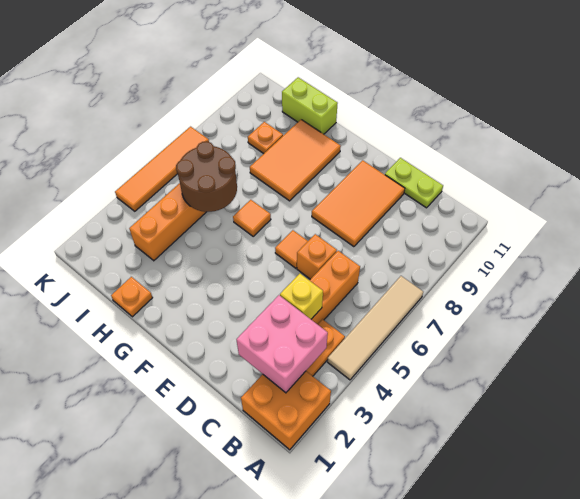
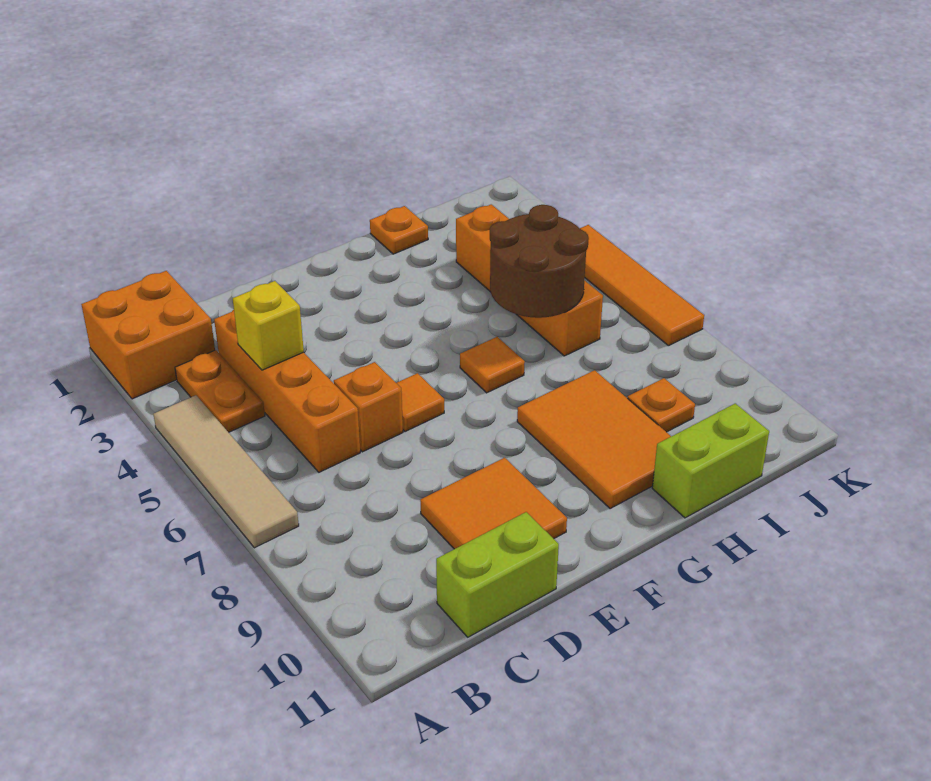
pink brick B2:C3 level 2 -> none
lime plate C11:D11 level 1 -> lime brick C11:D11 level 1
orange tile D8:E10 level 1 -> orange tile D9:E10 level 1

